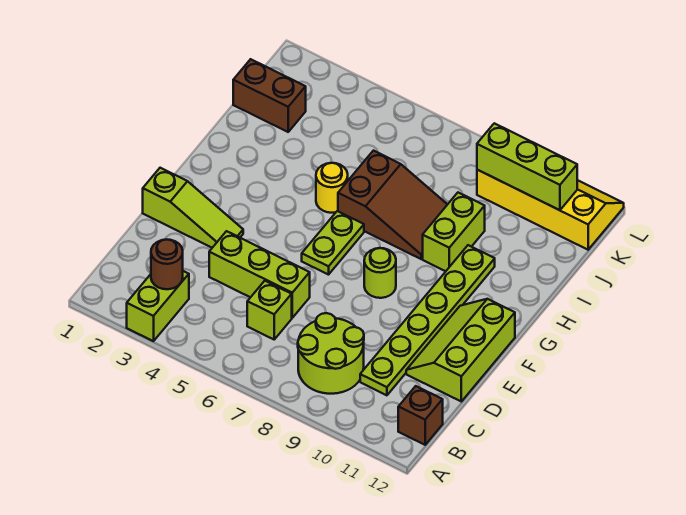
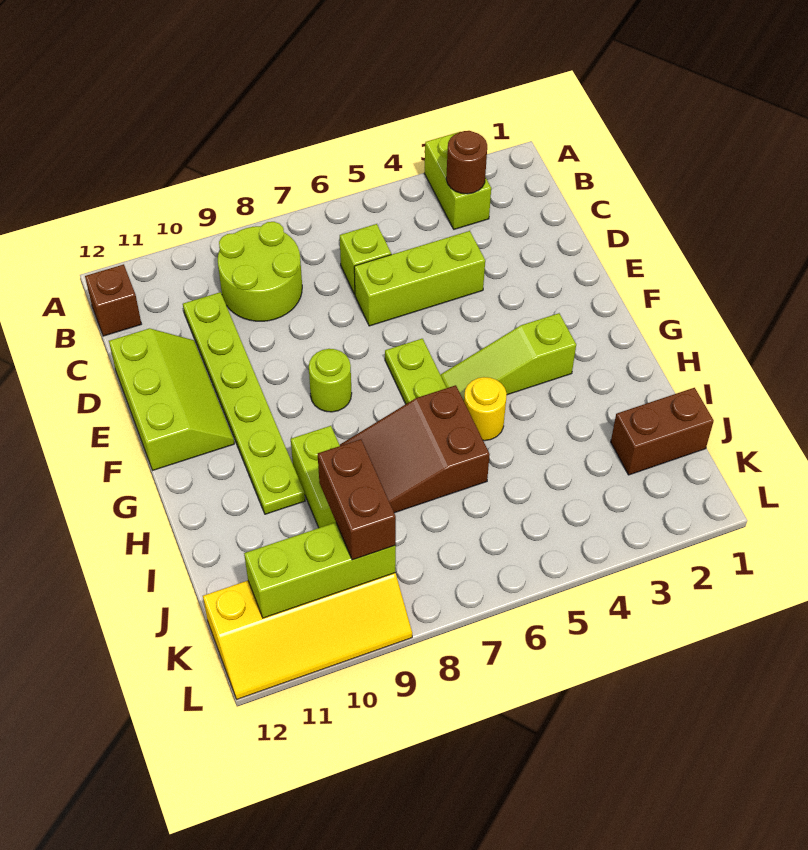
lime slope E1:E3 level 1 top 1 -> lime slope G3:G5 level 1 top 3
none -> brown brick J9:K9 level 3

